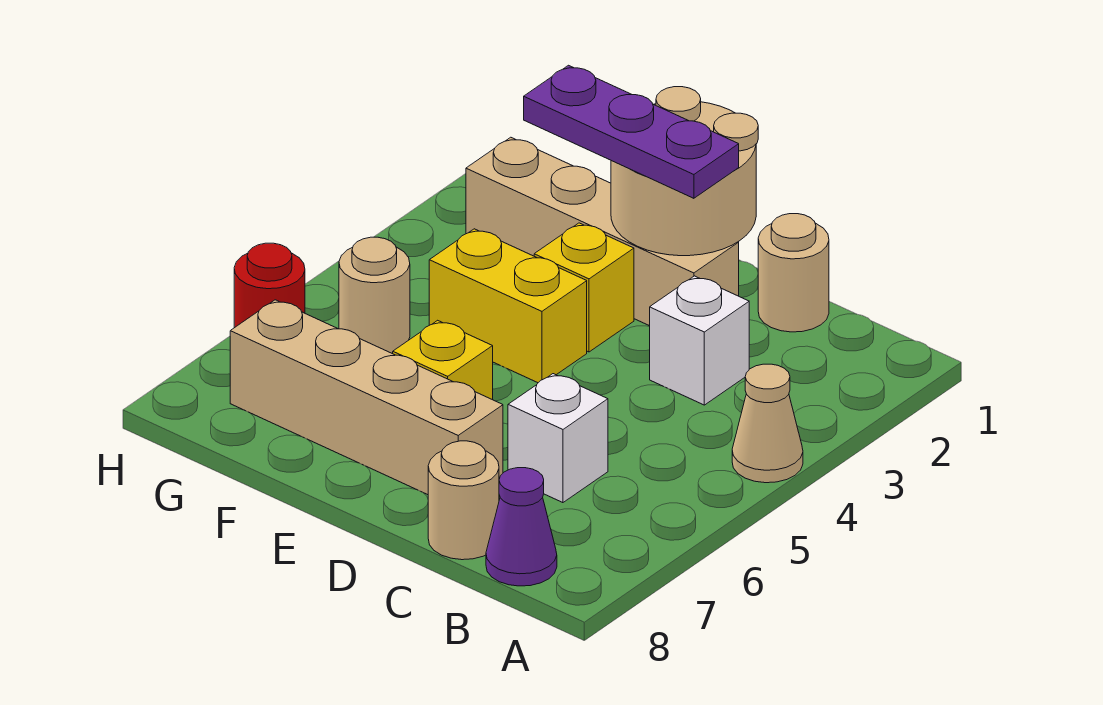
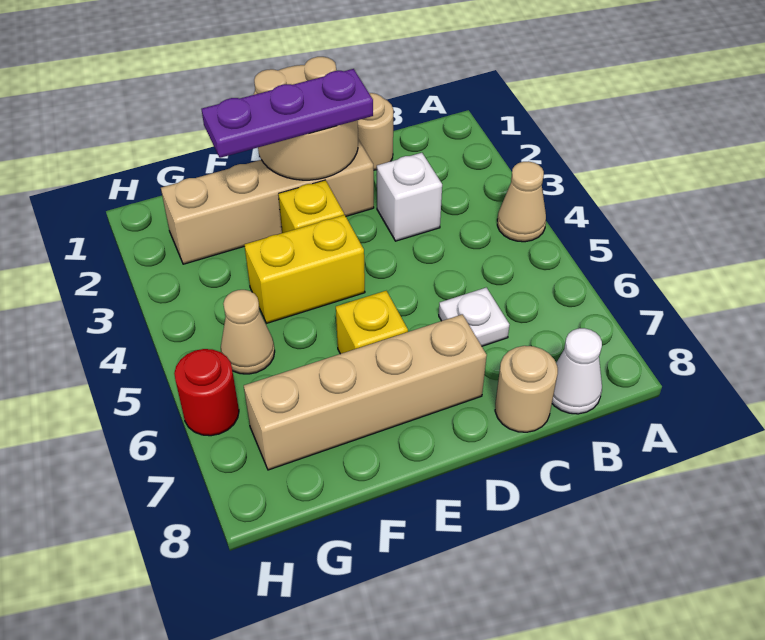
purple cone B8 level 1 -> white cone B8 level 1
white brick C6 level 1 -> white plate C6 level 1
tan round brick G5 level 1 -> tan cone G5 level 1

